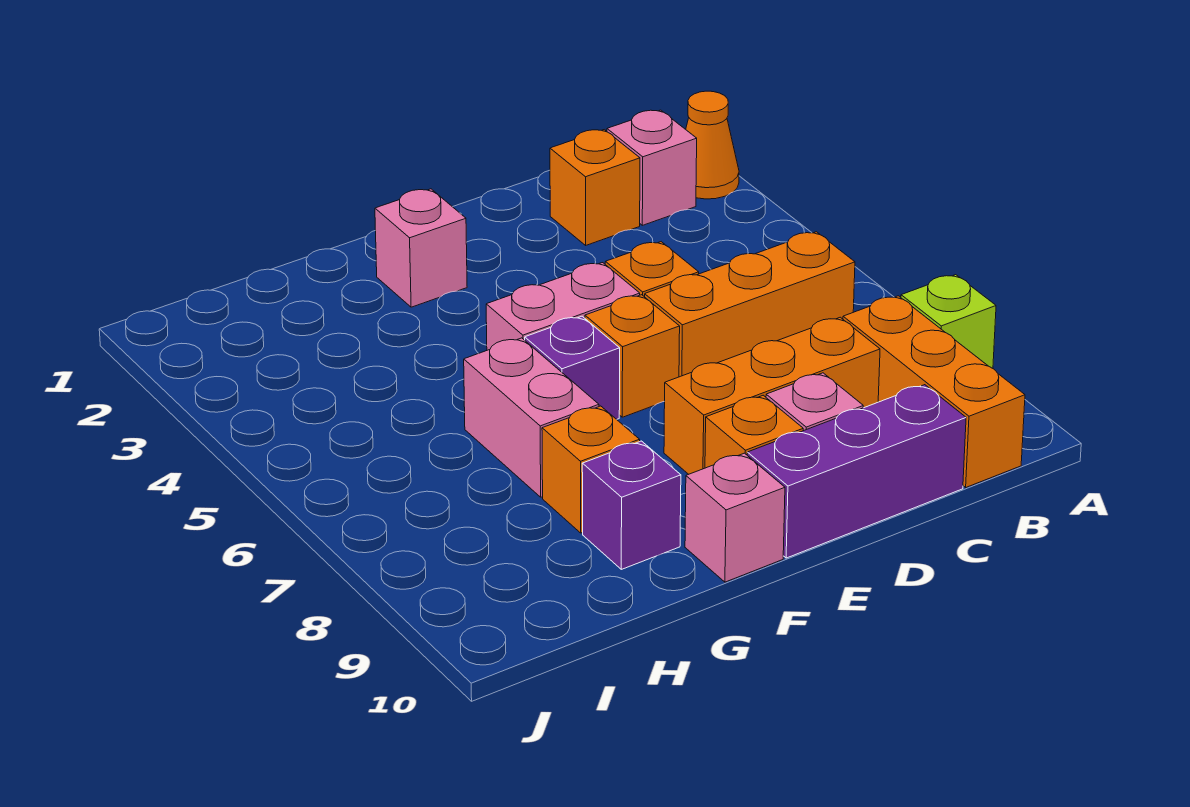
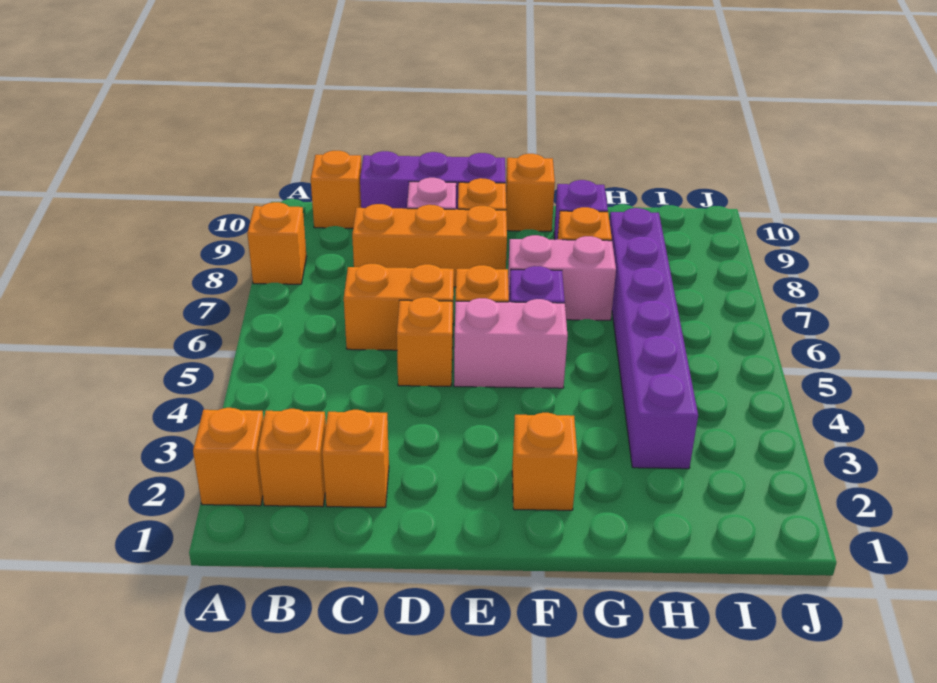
orange cone A2 level 1 -> orange brick A2 level 1
lime brick A8 level 1 -> orange brick A8 level 1
pink brick B2 level 1 -> orange brick B2 level 1
orange brick B6:D6 level 1 -> orange brick C6:D6 level 1
orange brick B8:B10 level 1 -> orange brick B10 level 1
pink brick F2 level 1 -> orange brick F2 level 1
pink brick F10 level 1 -> orange brick F10 level 1
pink brick G6:G7 level 1 -> pink brick F7:G7 level 1
none -> purple brick H3:H8 level 1

